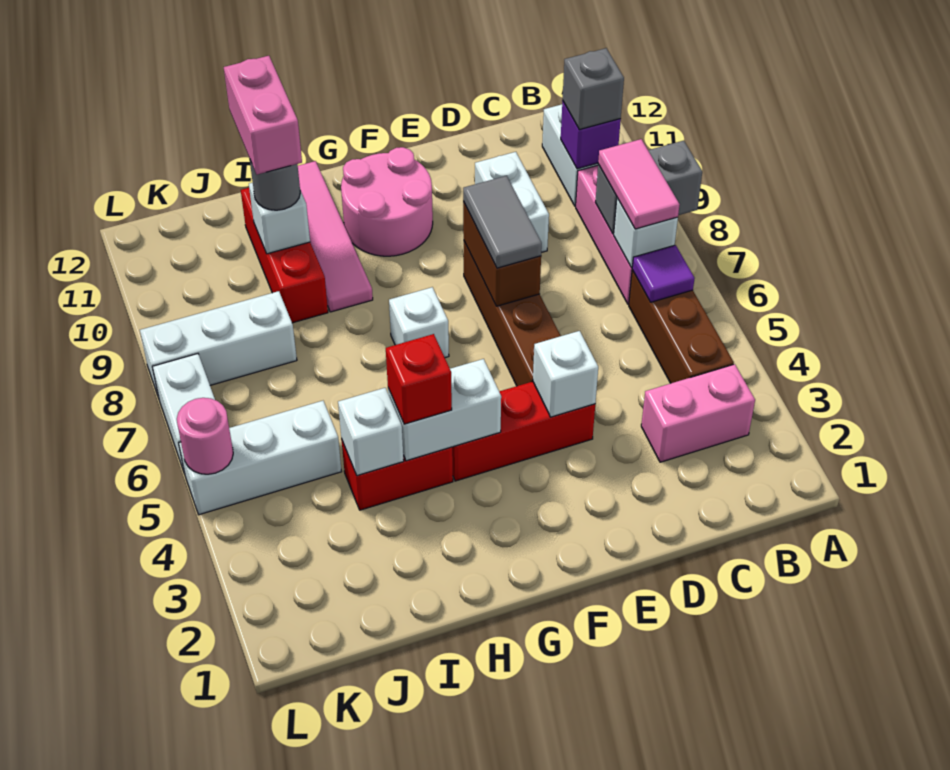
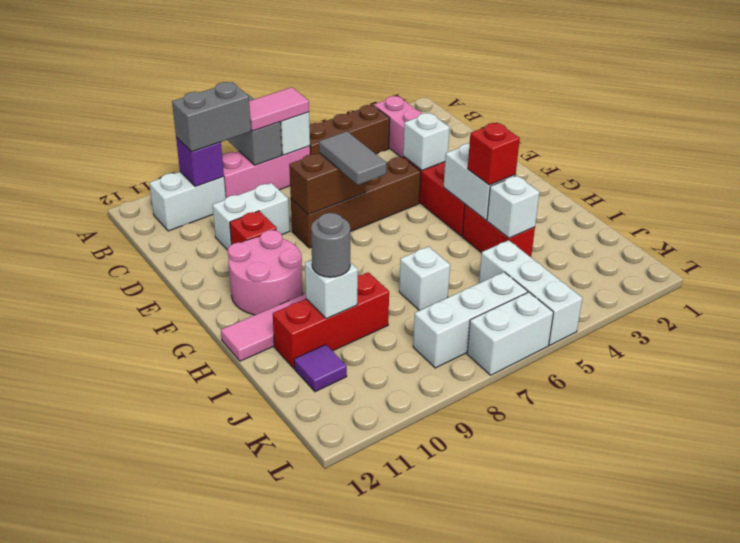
purple tile B6 level 2 -> purple tile J11 level 1
grey brick B10 level 3 -> grey brick B9:B10 level 3
grey tile E7:E8 level 3 -> grey tile E7:F7 level 3
none -> red brick E10 level 1
white brick G7 level 1 -> white brick I7 level 1
pink brick I10:I11 level 4 -> none
white brick J8:L8 level 1 -> white brick K6:K8 level 1
pink round brick L5 level 2 -> none

